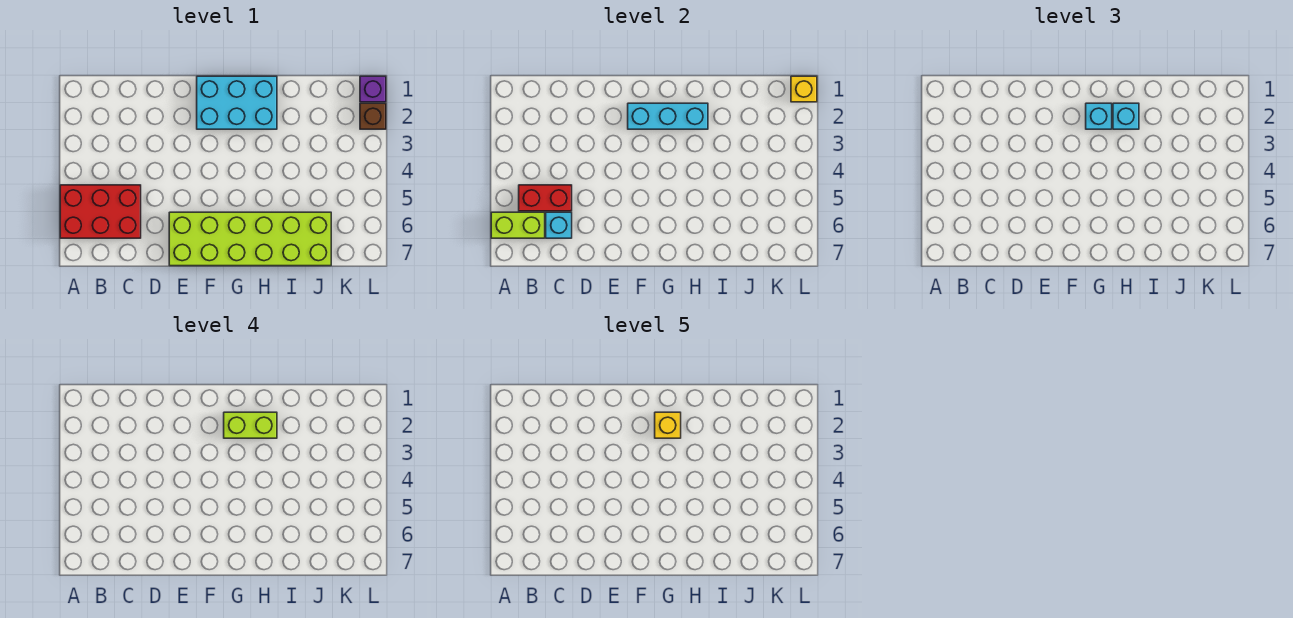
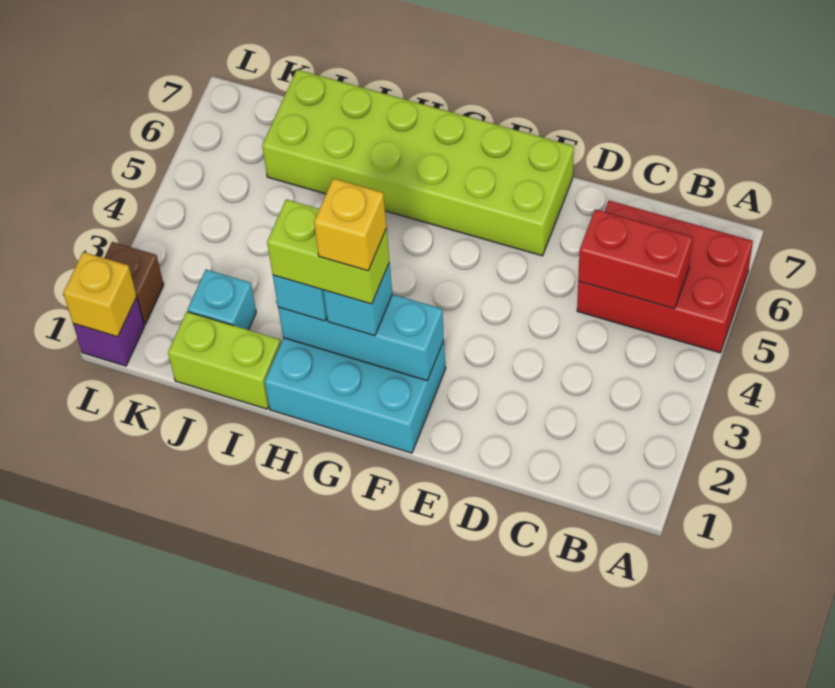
lime brick A6:B6 level 2 -> lime brick I1:J1 level 1
cyan brick C6 level 2 -> cyan brick J2 level 1

